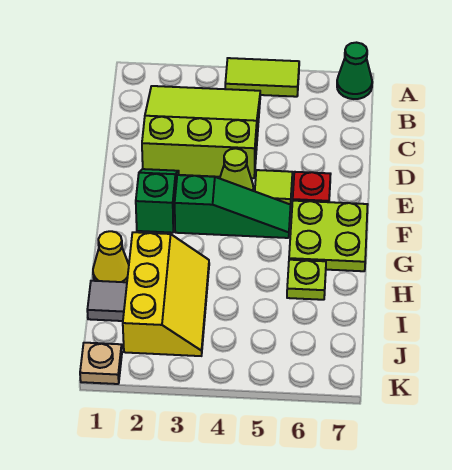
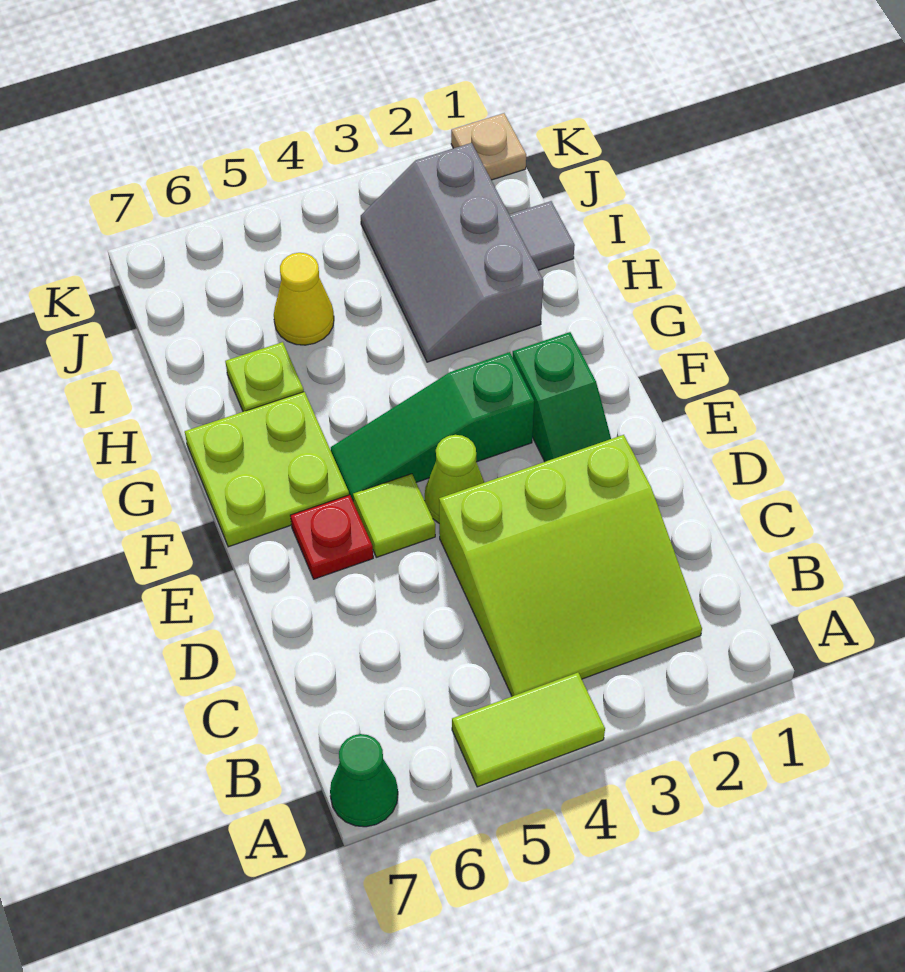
yellow cone H1 level 1 -> yellow cone I5 level 1
yellow slope H2:J3 level 1 top 2 -> grey slope H2:J3 level 1 top 2

